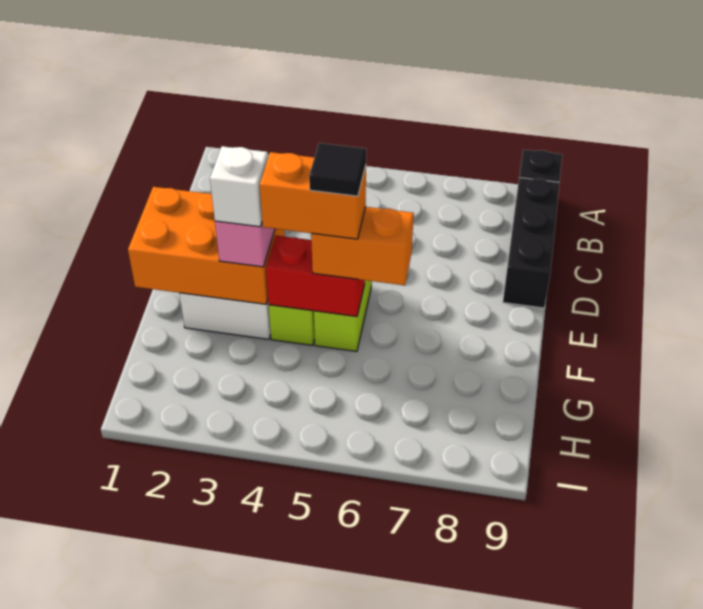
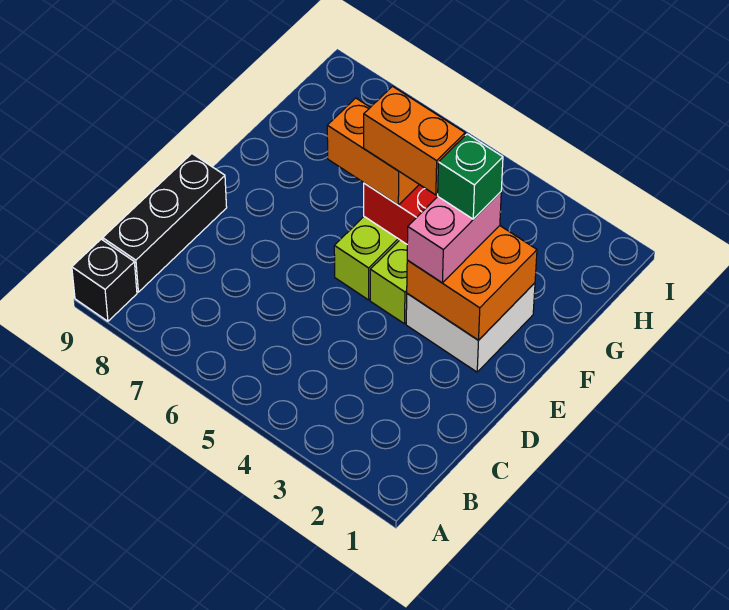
orange brick E1:F3 level 2 -> orange brick E2:F3 level 2
white brick F3 level 4 -> green brick F3 level 4
black tile F5 level 5 -> none

